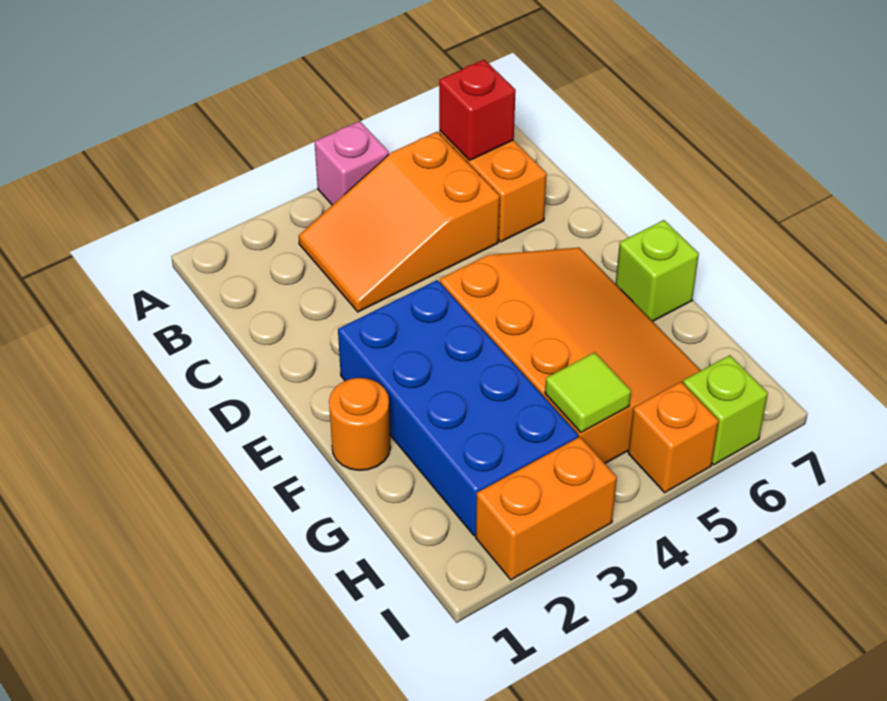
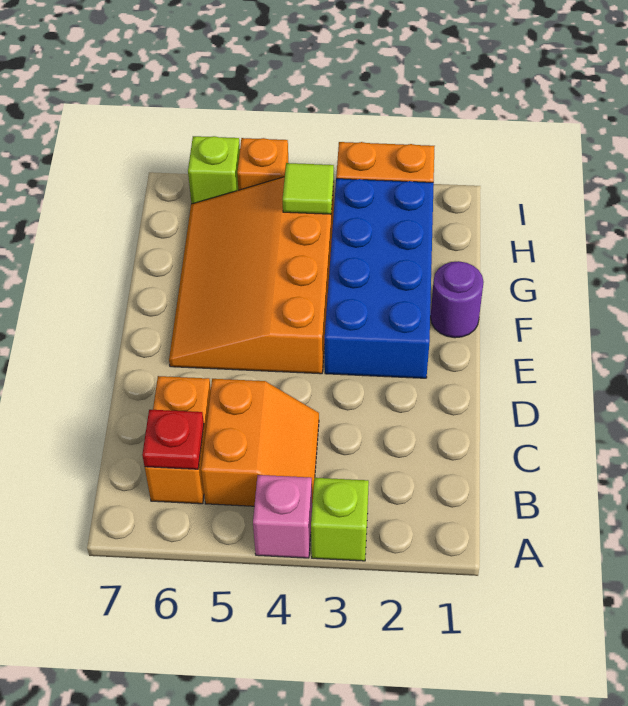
orange slope B3:C5 level 1 top 5 -> orange slope B4:C5 level 1 top 5
red brick B6 level 2 -> red plate B6 level 2
orange round brick F1 level 1 -> purple round brick F1 level 1
lime brick F7 level 1 -> lime brick A3 level 1

